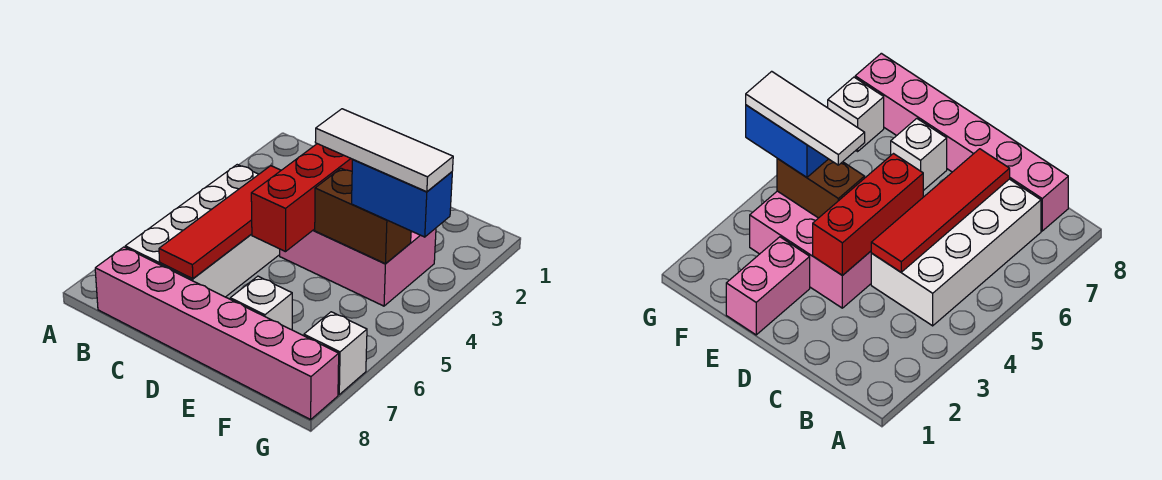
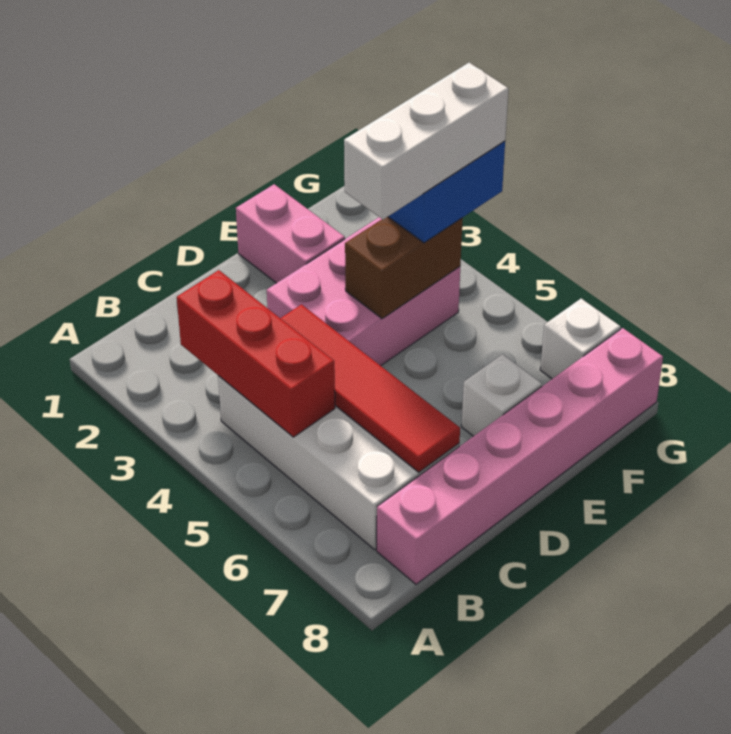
red brick D3:D5 level 2 -> red brick B3:B5 level 2
white tile E4:G4 level 4 -> white brick E4:G4 level 4

